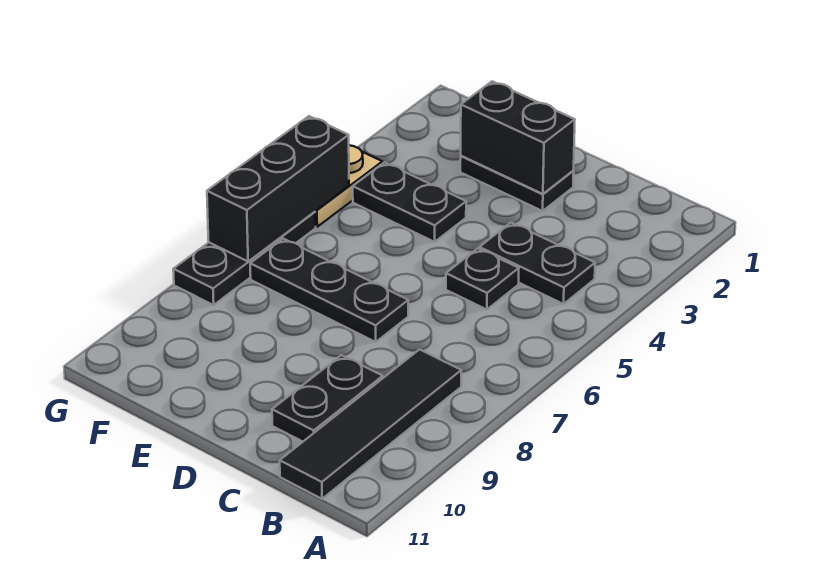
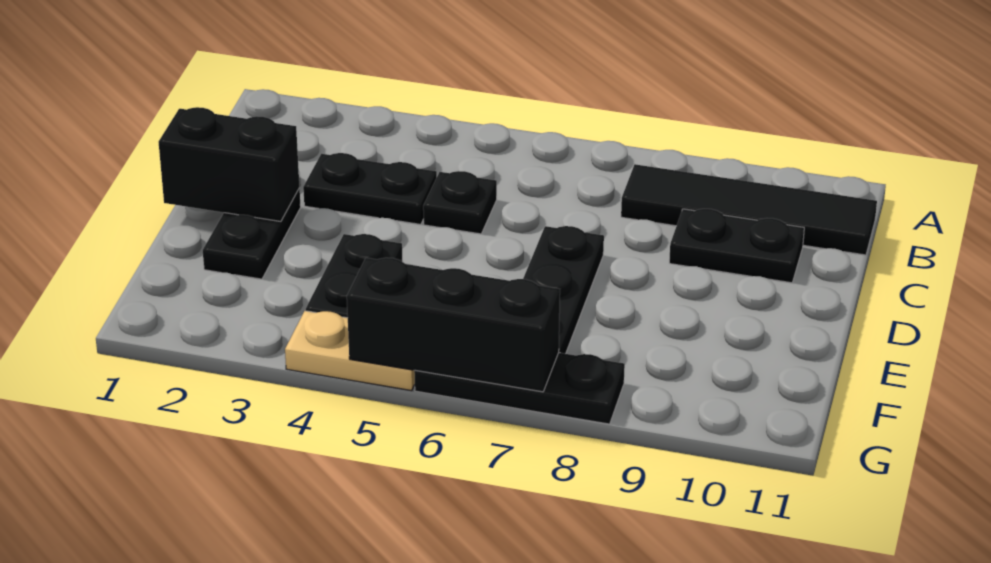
black plate B4:C4 level 1 -> black plate C3:C4 level 1
black brick D2:E2 level 2 -> black brick D1:D2 level 2

